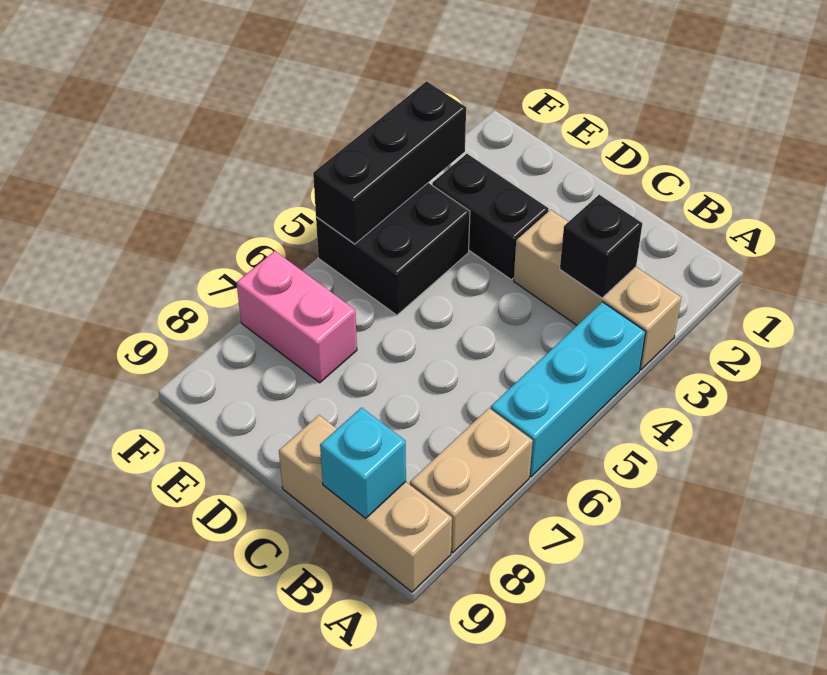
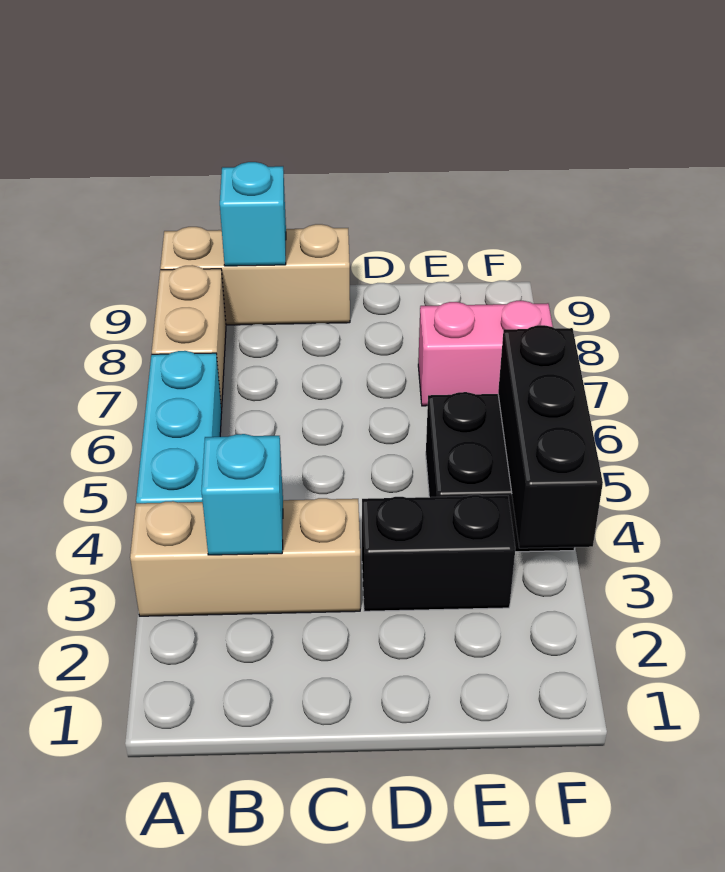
black brick B3 level 2 -> cyan brick B3 level 2

